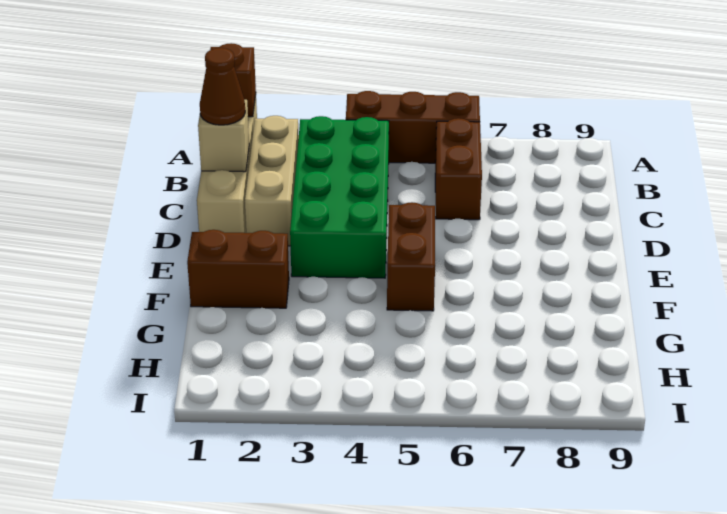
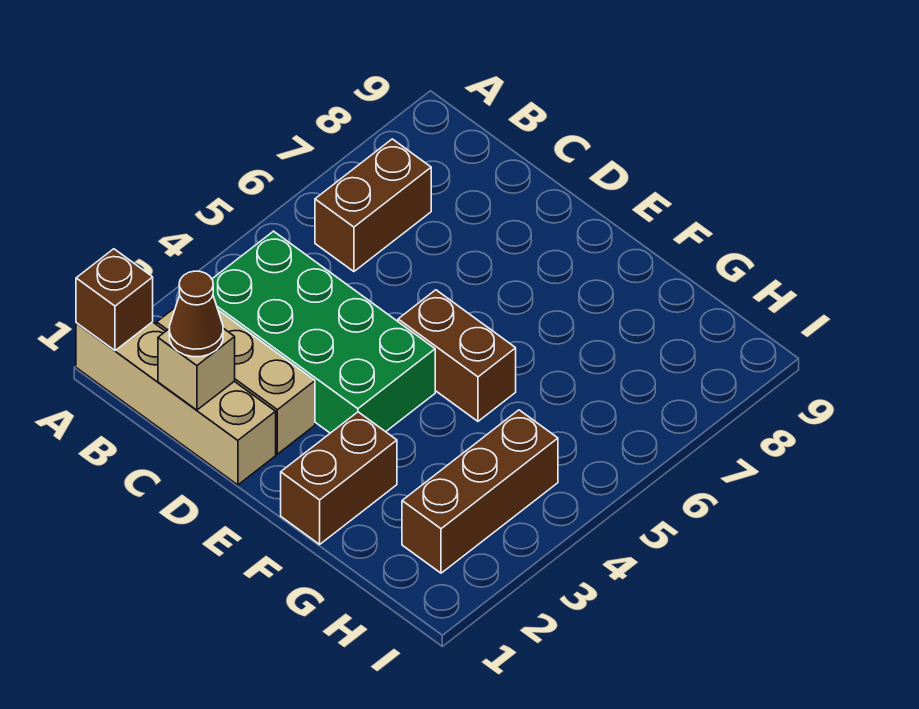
brown brick A4:A6 level 1 -> brown brick H2:H4 level 1
brown brick B6:C6 level 1 -> brown brick B6:B7 level 1

